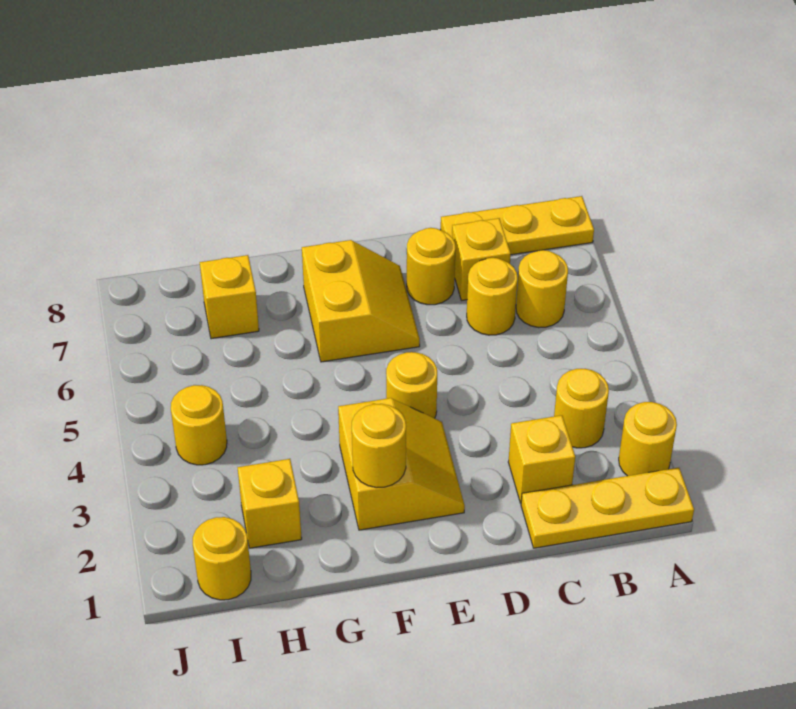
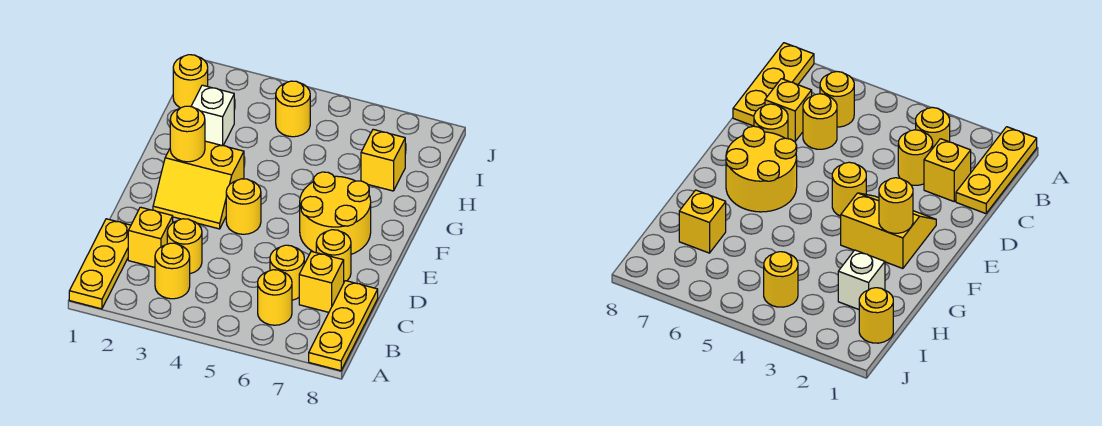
yellow round brick A2 level 1 -> yellow round brick C3 level 1
yellow slope E6:F7 level 1 top F -> yellow round brick E6:F7 level 1
yellow brick H2 level 1 -> white brick H2 level 1

